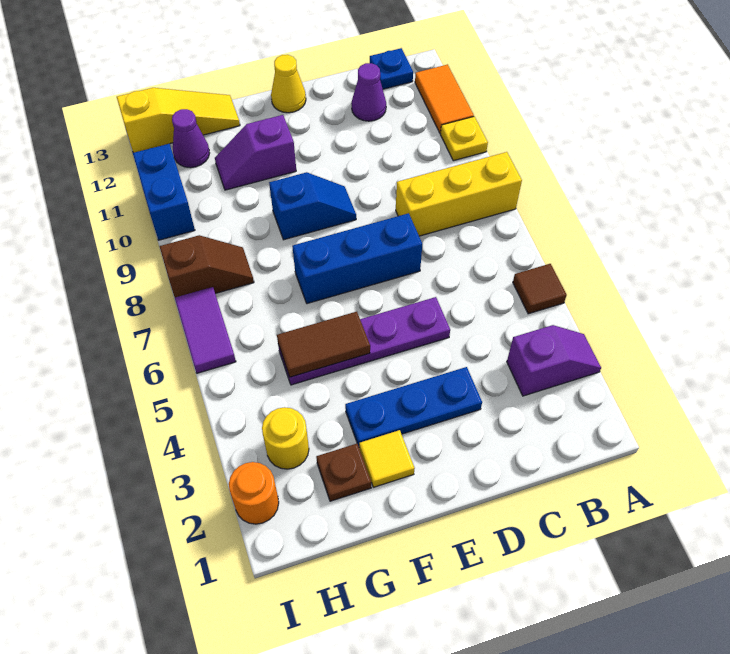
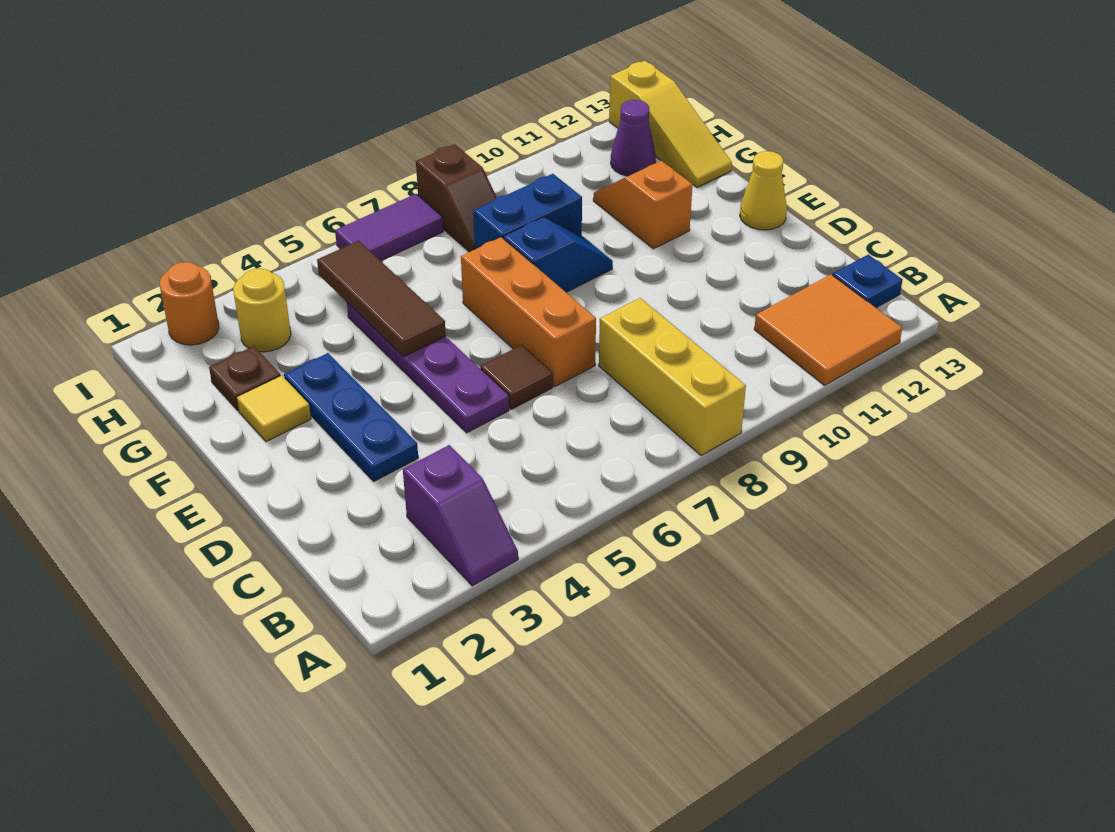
brown tile A5 level 1 -> brown tile D6 level 1
yellow plate A10 level 1 -> none
orange tile A11:A12 level 1 -> orange tile A11:B12 level 1
purple cone C12 level 1 -> none
blue brick D7:F7 level 1 -> orange brick D7:F7 level 1
blue slope E9:F9 level 1 top F -> blue slope F8:F9 level 1 top 8
brown tile F5:G5 level 2 -> brown tile F5:H5 level 2
purple slope F11:G11 level 1 top F -> orange slope F11:G11 level 1 top F
blue brick I10:I11 level 1 -> blue brick G8:G9 level 1

